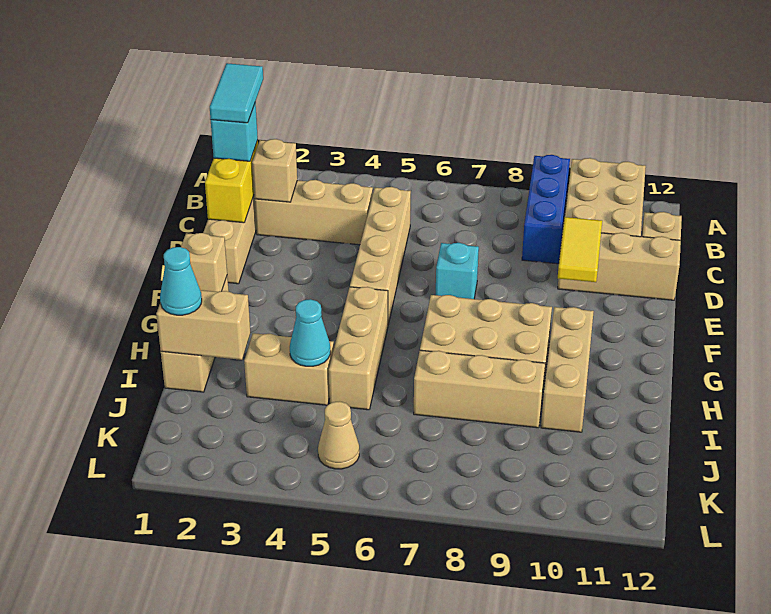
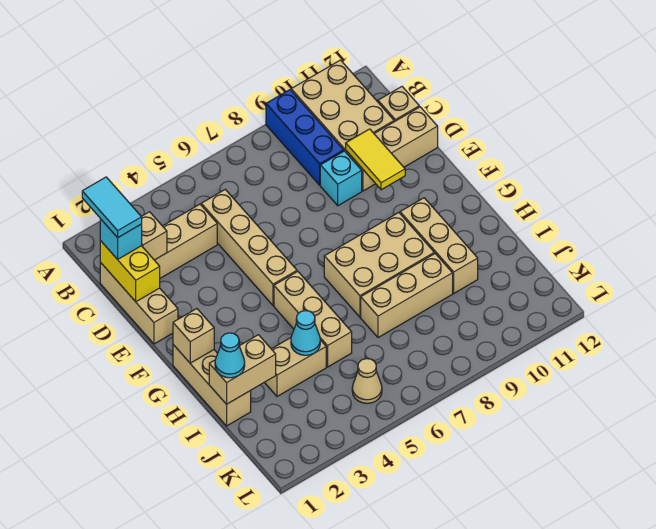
cyan brick E7 level 1 -> cyan brick D9 level 1

